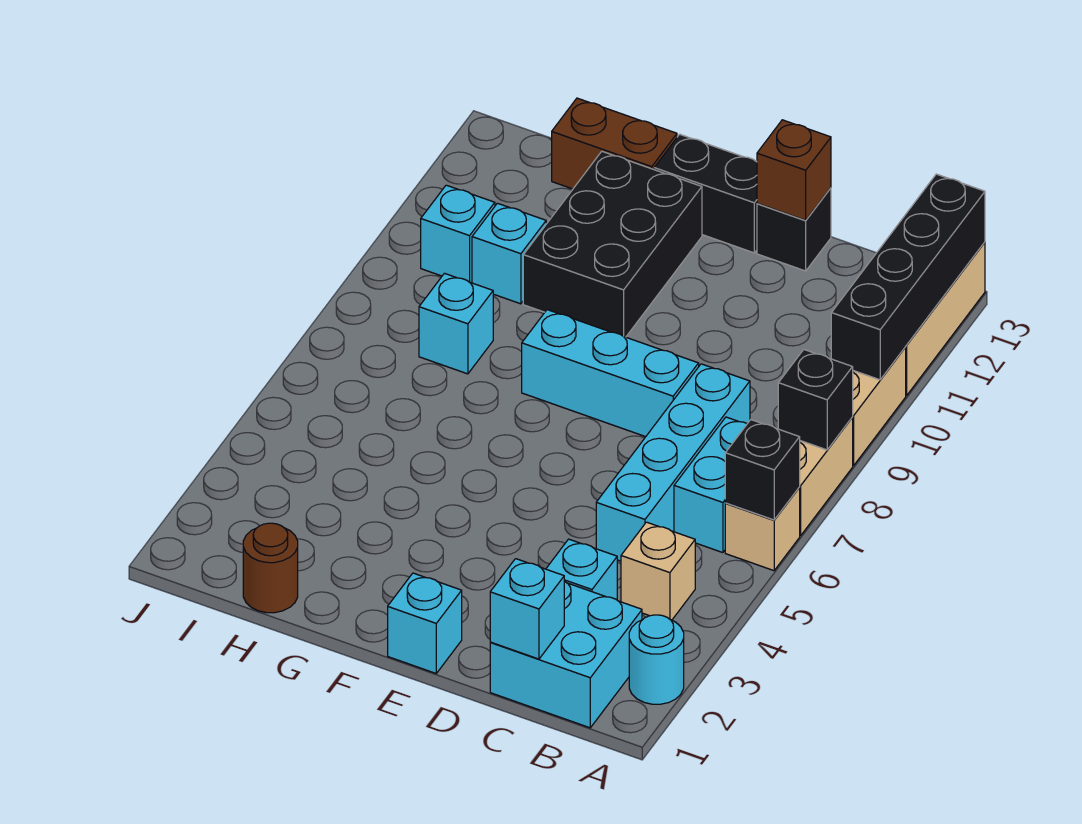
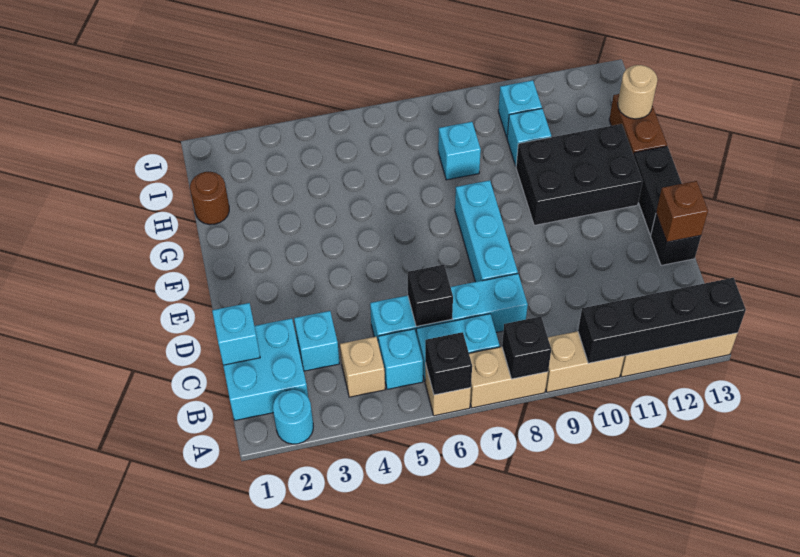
none -> black brick C6 level 2
cyan brick E1 level 1 -> cyan brick B5 level 1
none -> tan round brick H13 level 2

